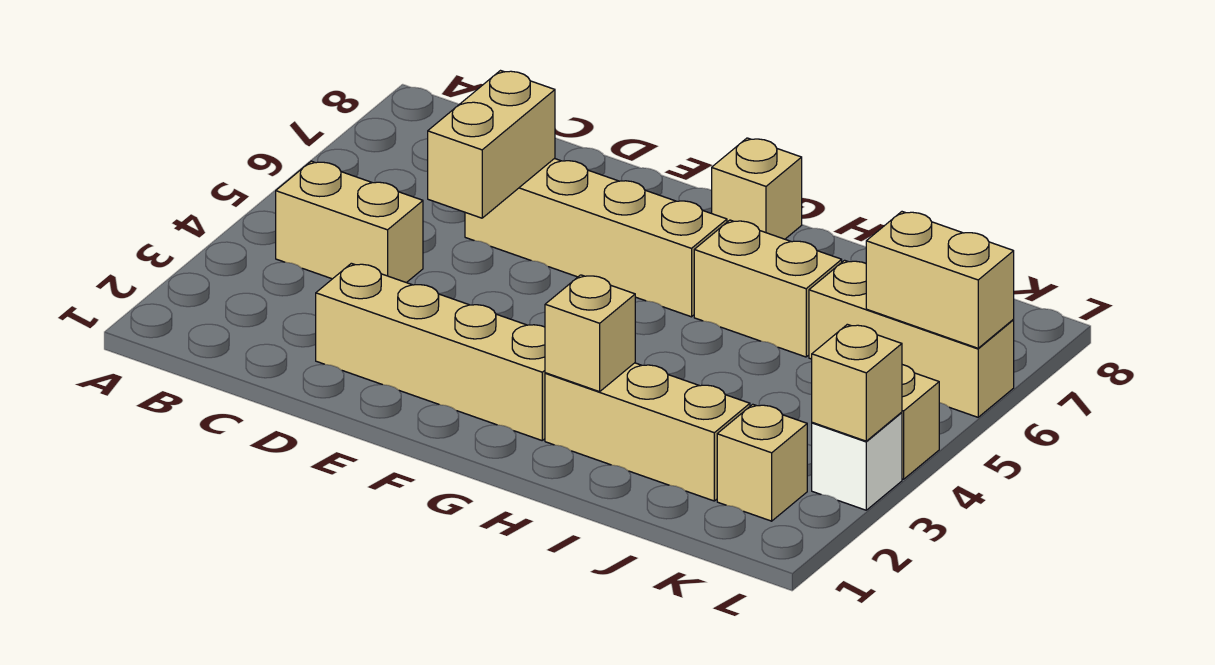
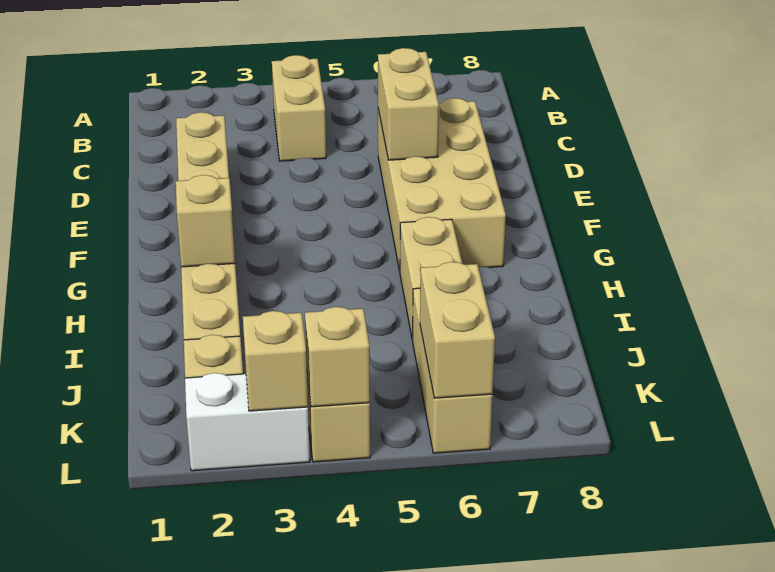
tan brick D5:D6 level 2 -> tan brick D6:E6 level 2
tan brick D6:G6 level 1 -> tan brick D6:G7 level 1
tan brick G8 level 1 -> tan brick L4 level 2
white brick L3 level 1 -> white brick L2:L3 level 1

